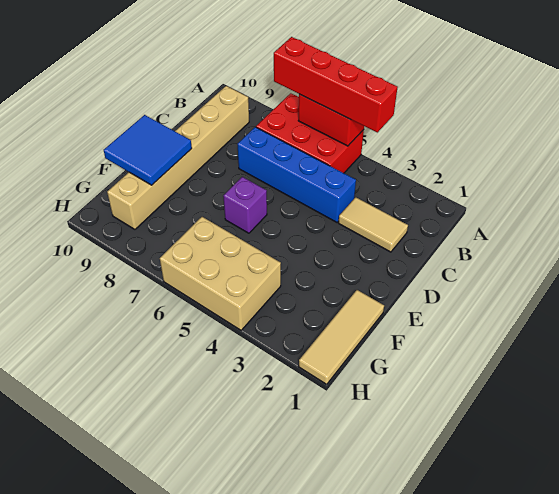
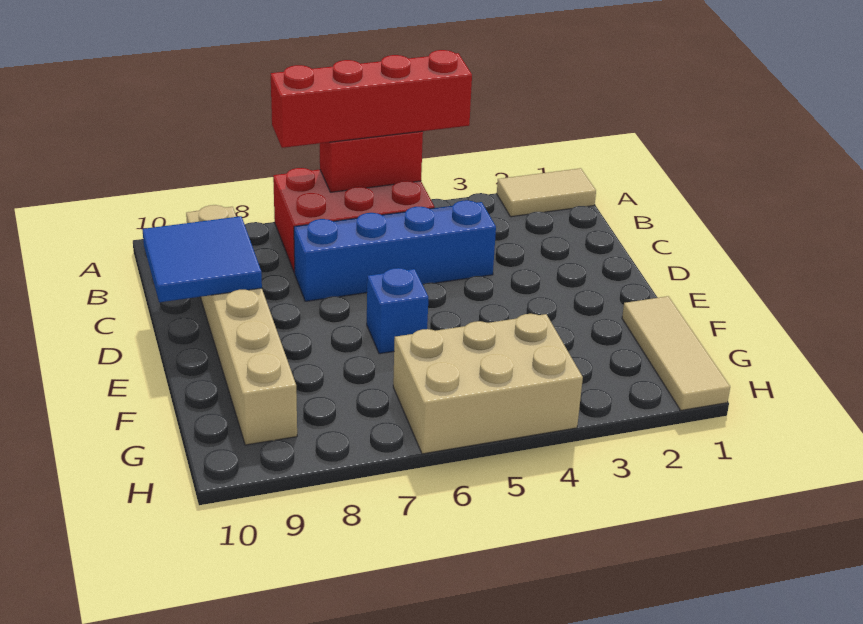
tan tile C2:C3 level 1 -> tan tile A1:A2 level 1
purple brick E6 level 1 -> blue brick E6 level 1
blue tile E9:F10 level 2 -> blue tile C9:D10 level 2

